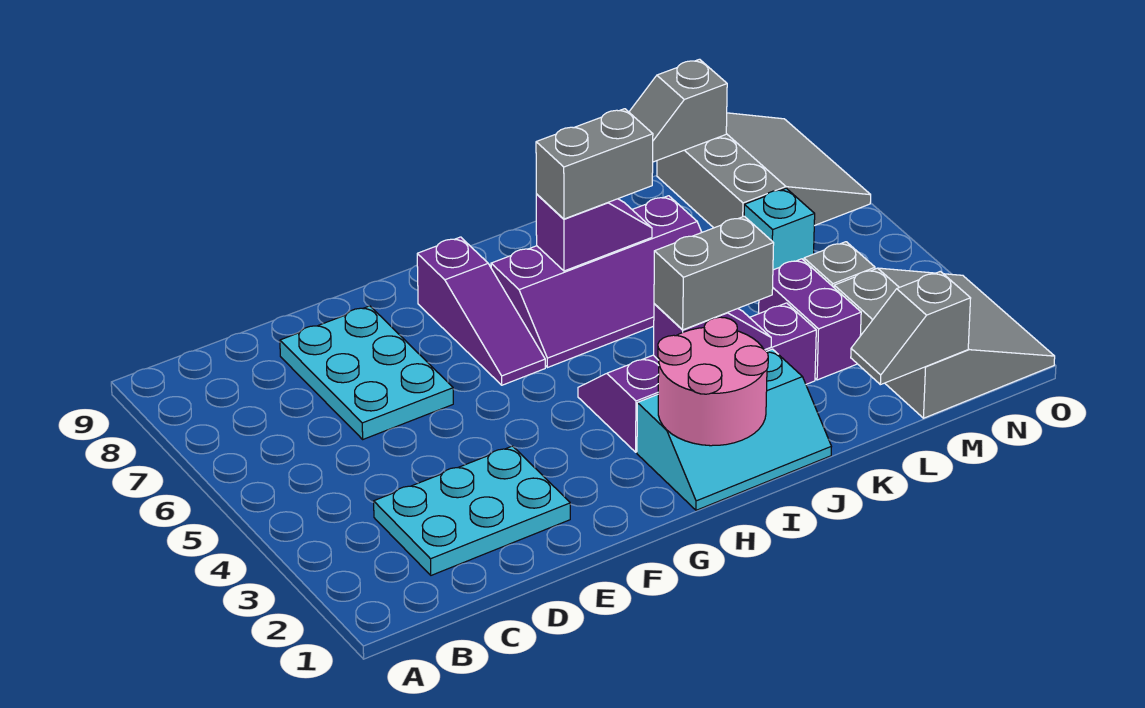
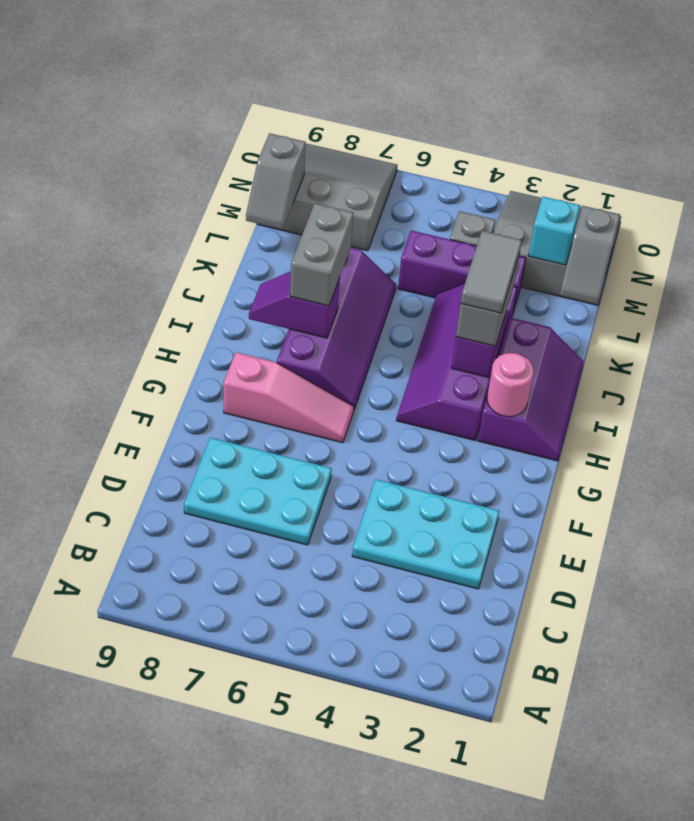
cyan plate C2:E3 level 1 -> cyan plate D2:E4 level 1
purple slope G6:G8 level 1 top 8 -> pink slope G6:G8 level 1 top 8
cyan slope H1:J2 level 1 top 2 -> purple slope H1:J2 level 1 top 2
pink round brick H1:I2 level 2 -> pink round brick H2 level 2
none -> grey tile I3:J3 level 4
purple slope I7:J7 level 2 top I -> purple slope I7:I8 level 2 top 7
purple brick L3:L4 level 1 -> purple brick L3:L5 level 1
cyan brick M6 level 1 -> cyan brick M2 level 2

